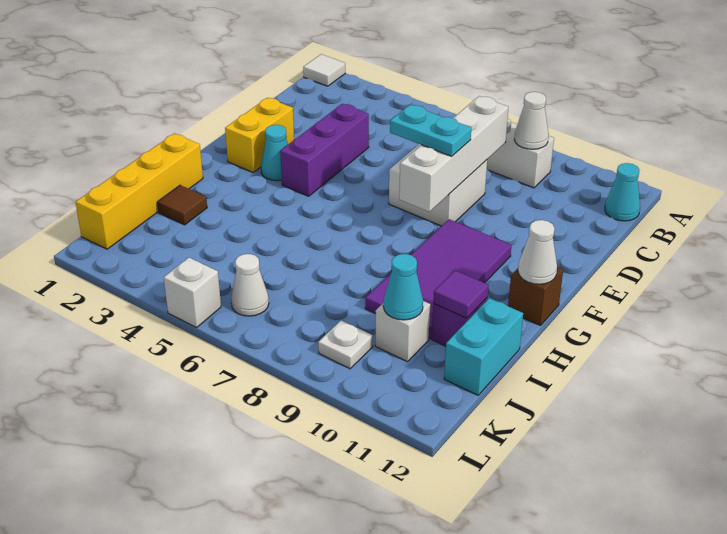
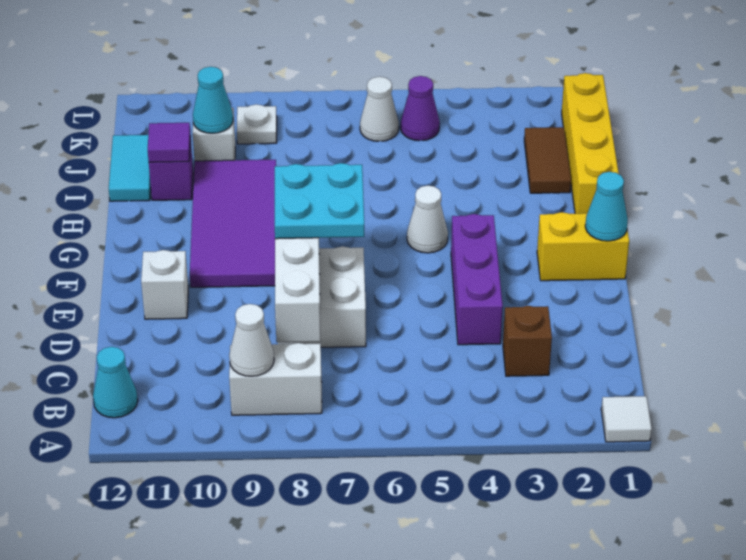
yellow brick E2:F2 level 1 -> yellow brick F1:F2 level 1
cyan plate E7:E8 level 3 -> cyan plate E7:F8 level 3
cyan cone F3 level 1 -> cyan cone F1 level 2
brown brick G12 level 1 -> brown brick C3 level 1
white cone G12 level 2 -> white cone G5 level 1
brown tile I2 level 1 -> brown tile I2:J2 level 1
cyan brick I12:J12 level 1 -> cyan tile I12:J12 level 1
none -> purple cone K5 level 1
white brick L5 level 1 -> white brick E11 level 1

